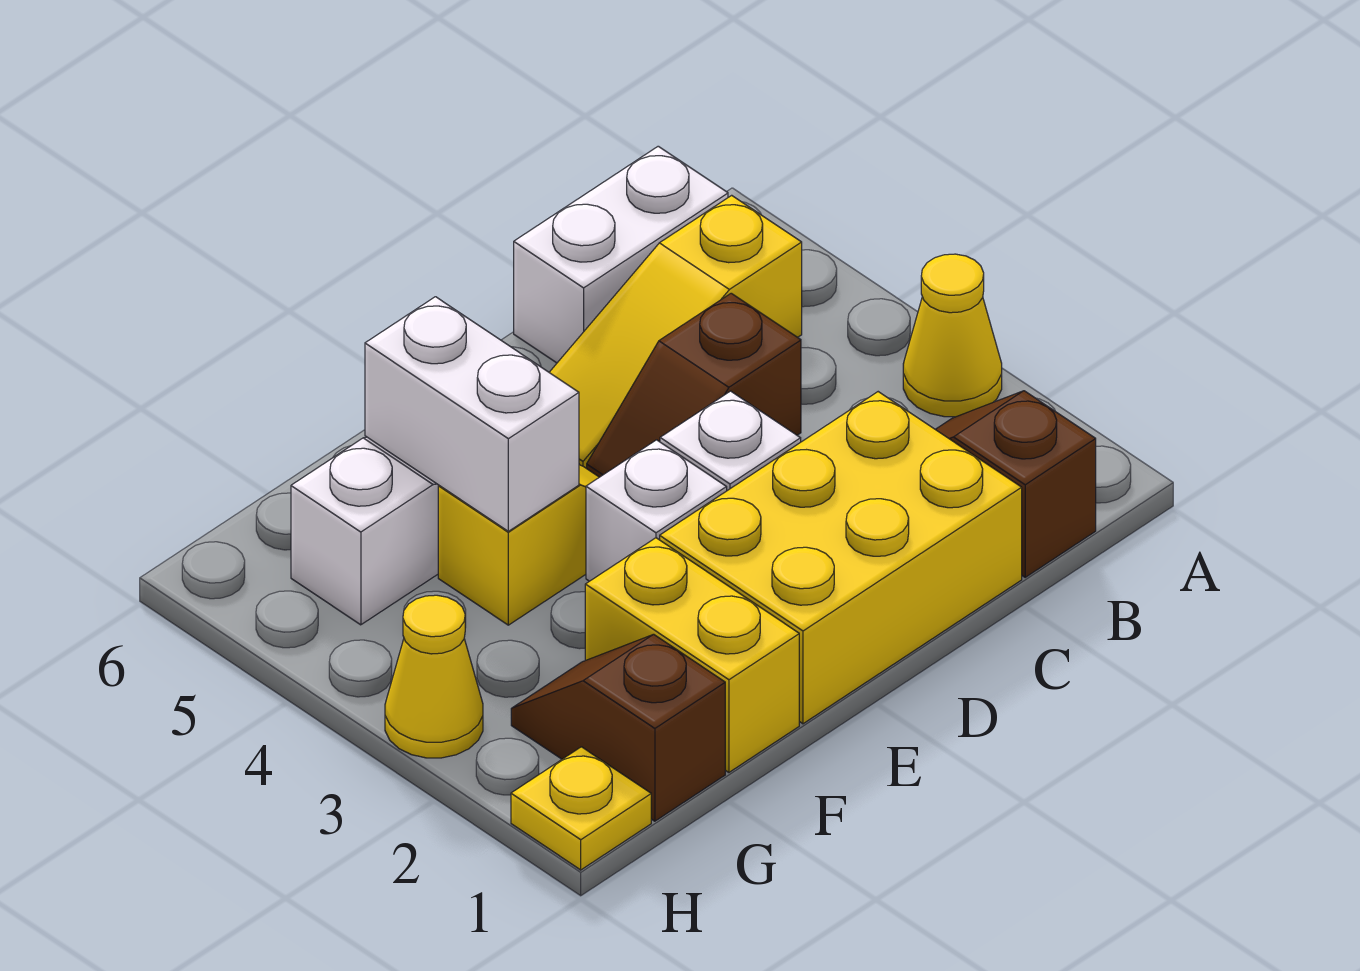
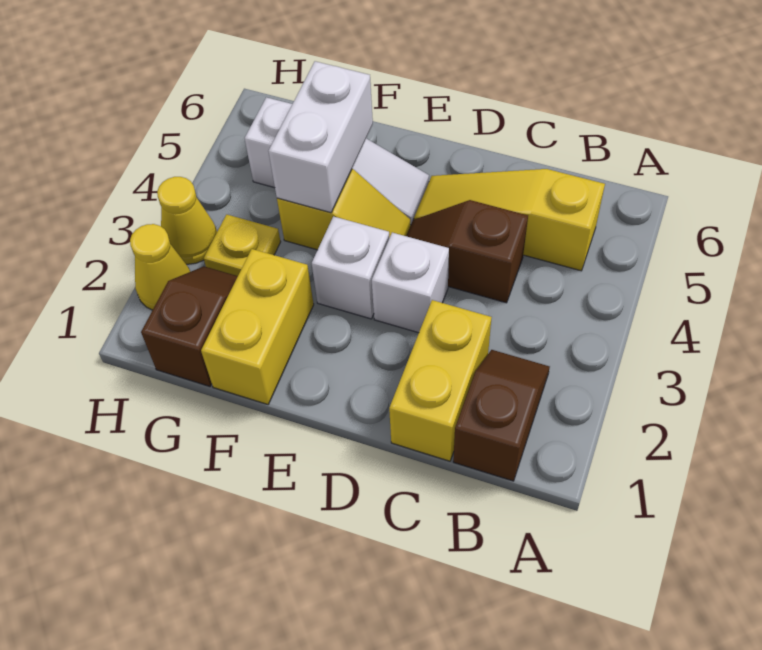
yellow cone A3 level 1 -> yellow cone H2 level 1
white brick B6:C6 level 1 -> none
yellow brick C1:E2 level 1 -> yellow brick C1:C2 level 1
yellow plate H1 level 1 -> yellow plate G3 level 1

